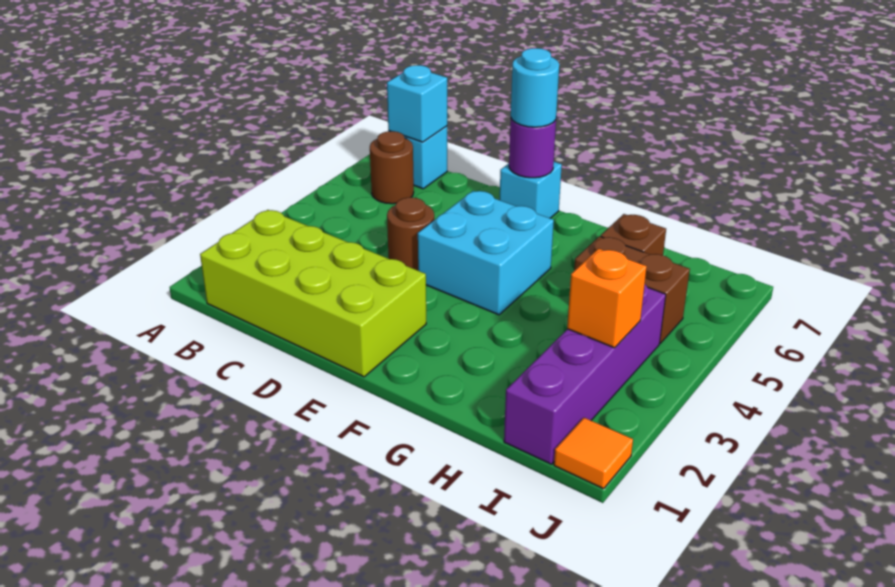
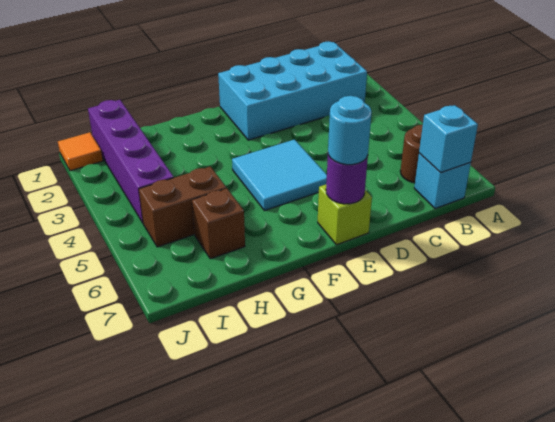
lime brick B1:E2 level 1 -> cyan brick B1:E2 level 1
brown round brick D4 level 1 -> none
cyan brick E4:F5 level 1 -> cyan tile E4:F5 level 1
cyan brick E7 level 1 -> lime brick E7 level 1
orange brick I3 level 2 -> none

